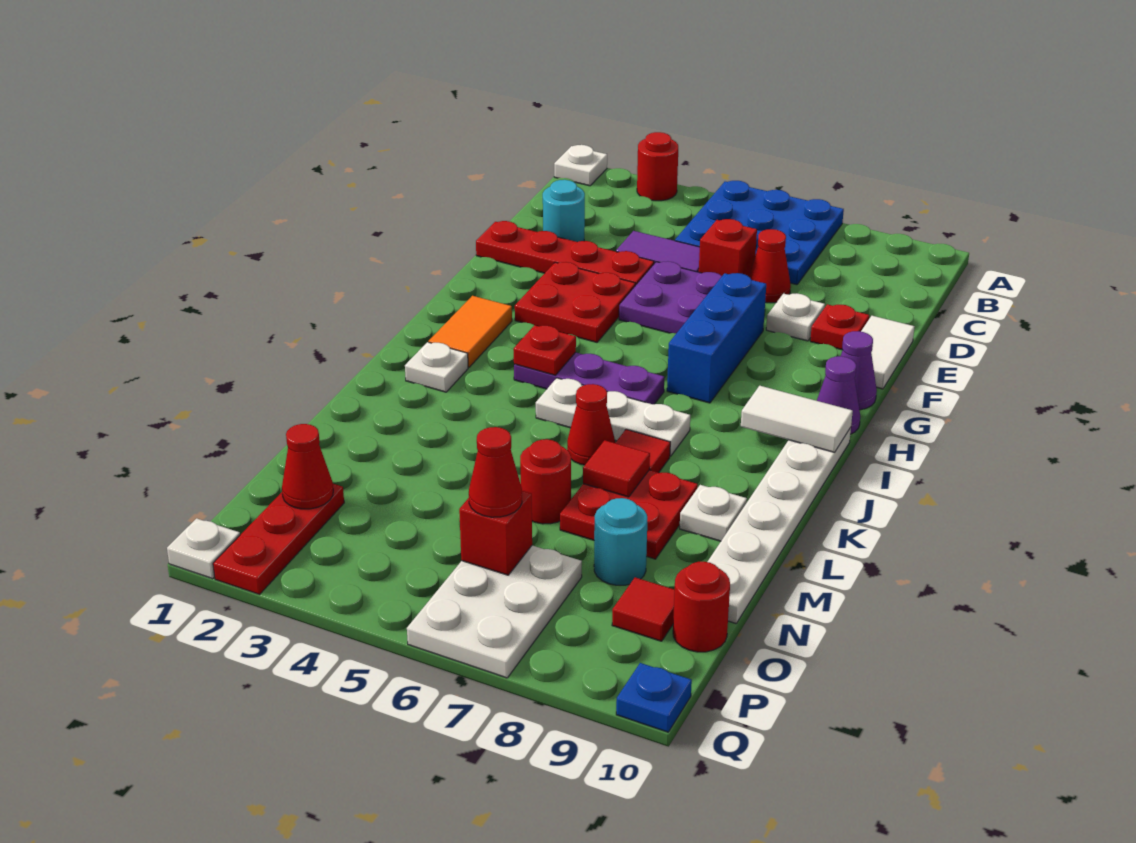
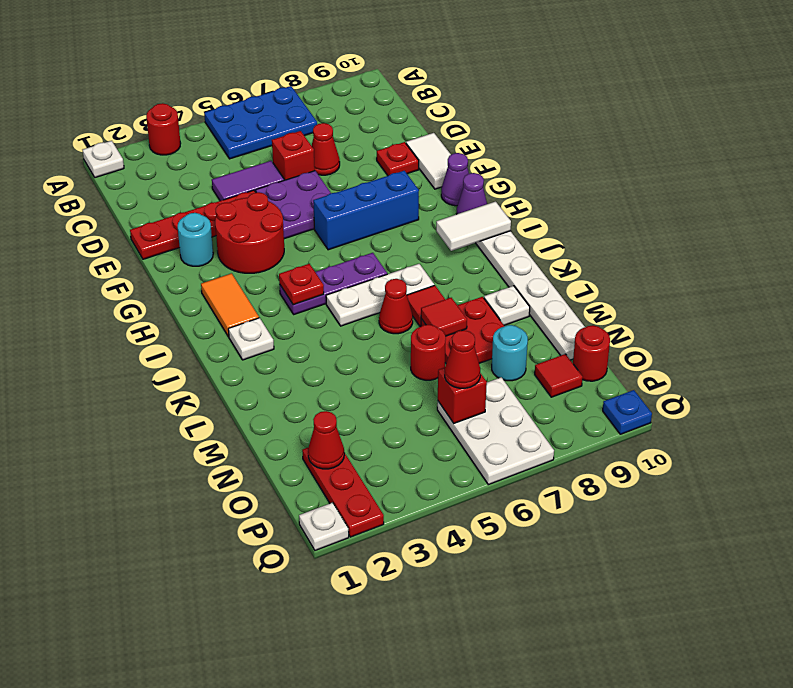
blue plate A5:C7 level 1 -> blue plate A5:B7 level 1
cyan round brick D2 level 1 -> cyan round brick F2 level 1
white plate E8 level 1 -> none
red plate F3:G4 level 1 -> red round brick F3:G4 level 1
blue brick F7:H7 level 1 -> blue brick G6:G8 level 1

